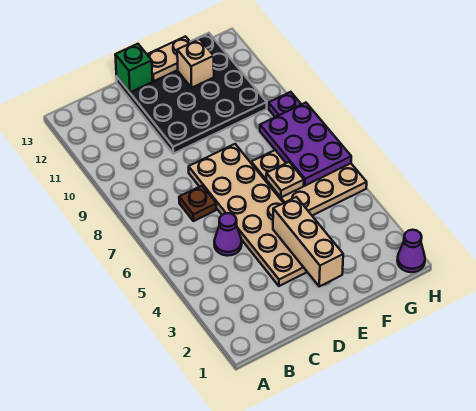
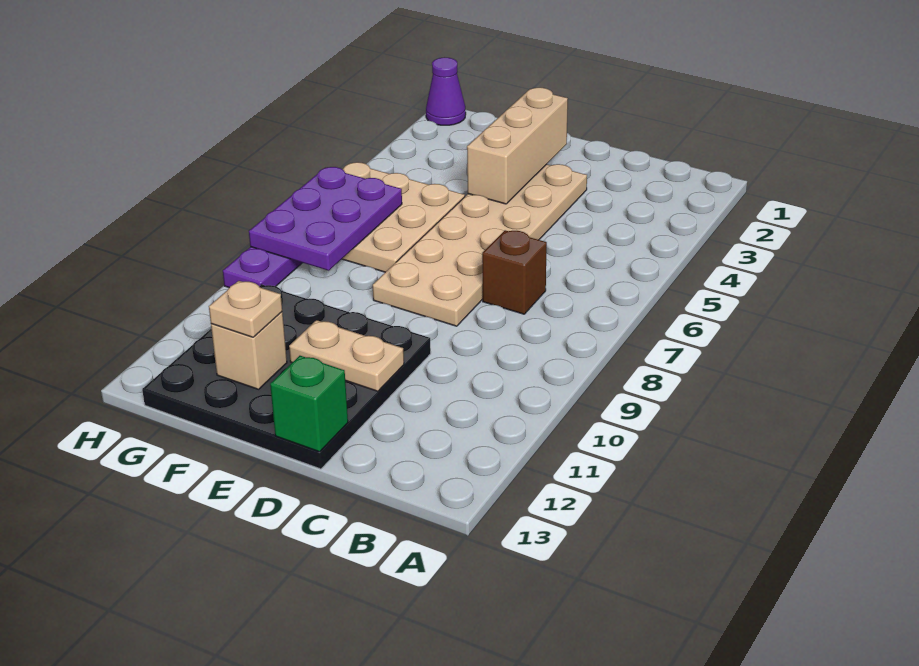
purple cone C5 level 1 -> none
brown plate C7 level 1 -> brown brick C7 level 1
tan plate E13:F13 level 2 -> tan plate D11:E11 level 2
tan plate F6 level 2 -> tan plate F12 level 3

